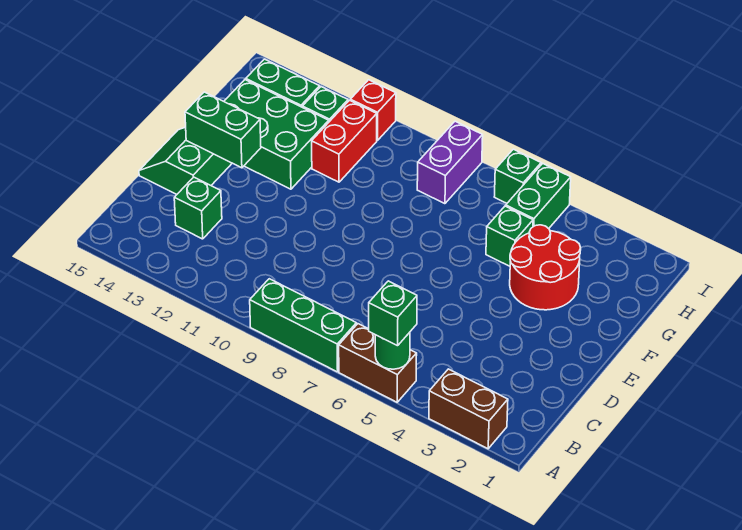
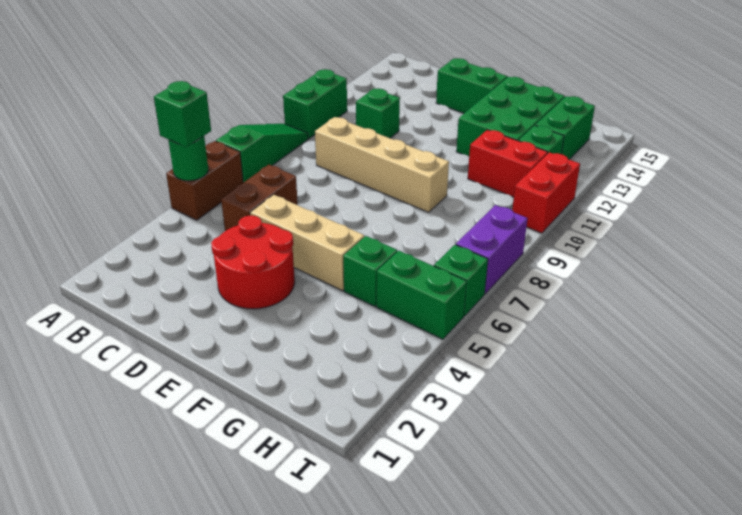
brown brick A2:A3 level 1 -> brown brick C5:C6 level 1
green brick A7:A9 level 1 -> green slope A7:A9 level 1 top 7
none -> tan brick C9:F9 level 1
green brick C13 level 1 -> green brick C11 level 1
none -> tan brick D5:F5 level 1
green brick E13:E14 level 2 -> green brick A10:A11 level 1
red round brick F3:G4 level 1 -> red round brick D3:E4 level 1
purple brick H8:I8 level 1 -> purple brick I7:I8 level 1
red brick I11 level 1 -> red brick I10:I11 level 1

